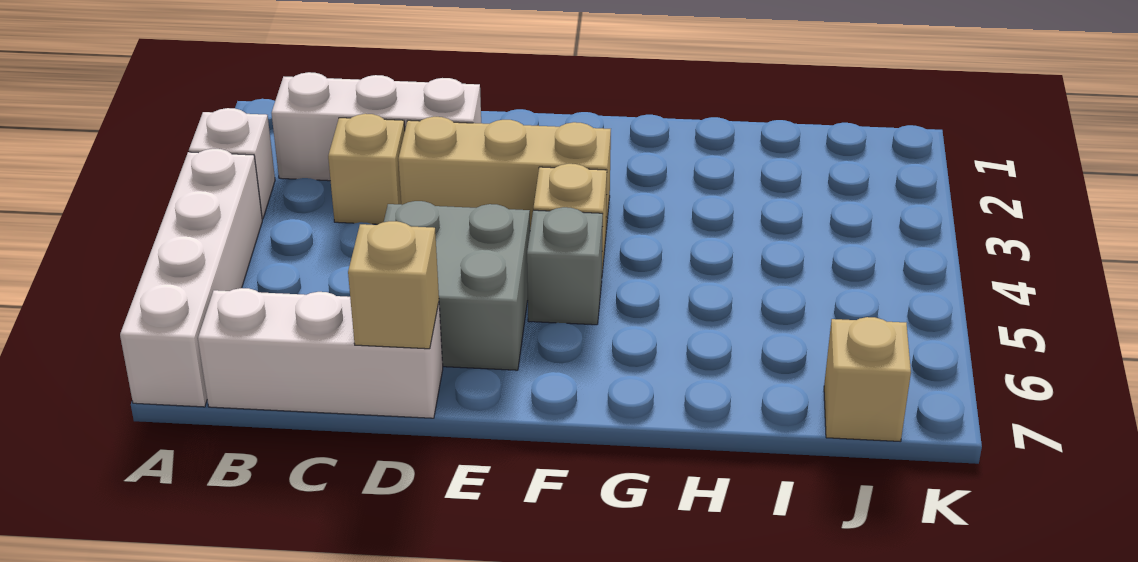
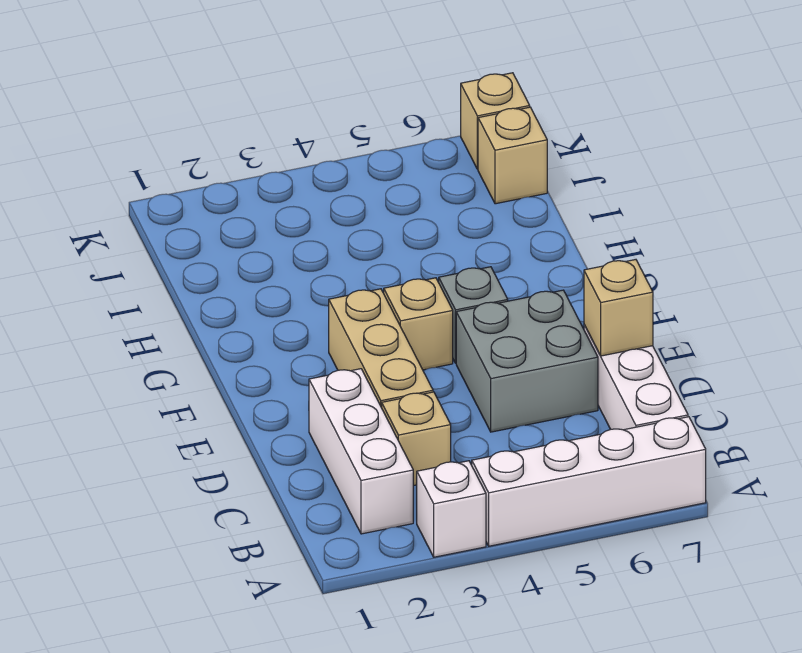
none -> tan brick K7 level 1

